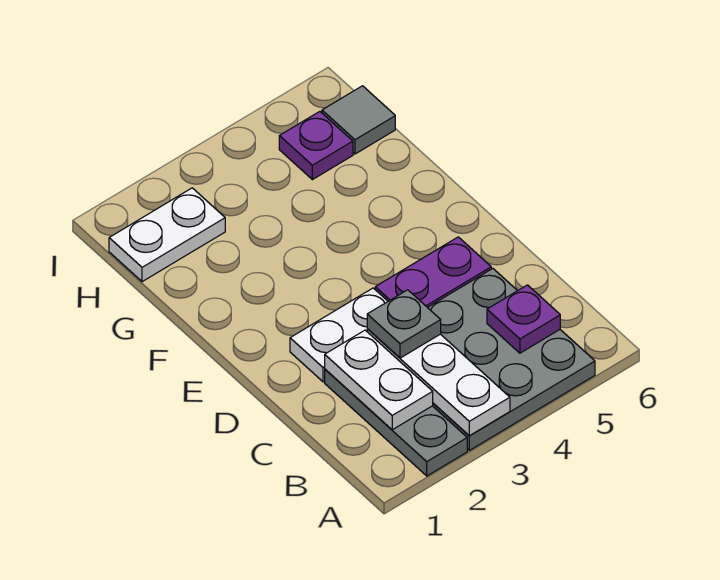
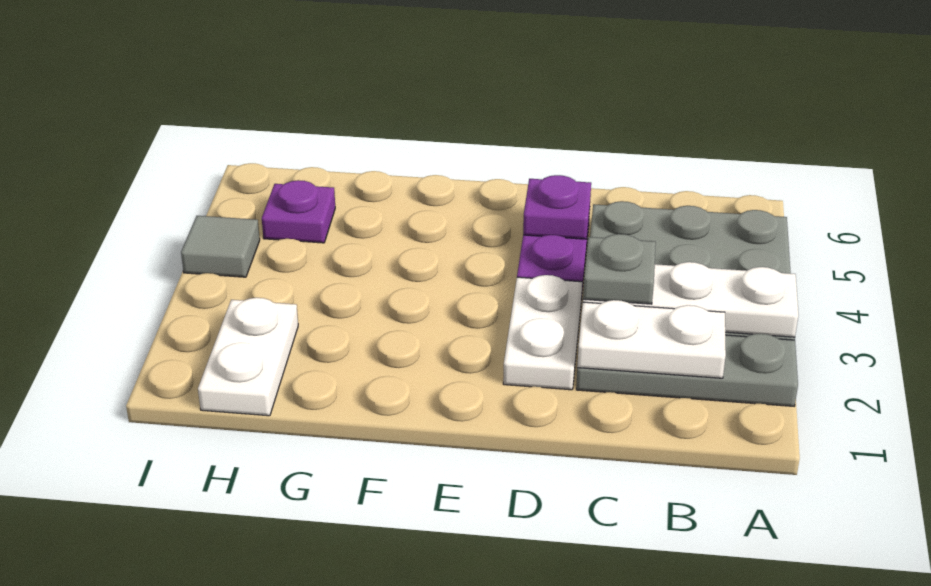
purple plate B5 level 2 -> purple plate D5 level 2
grey tile H6 level 1 -> grey tile I4 level 1

